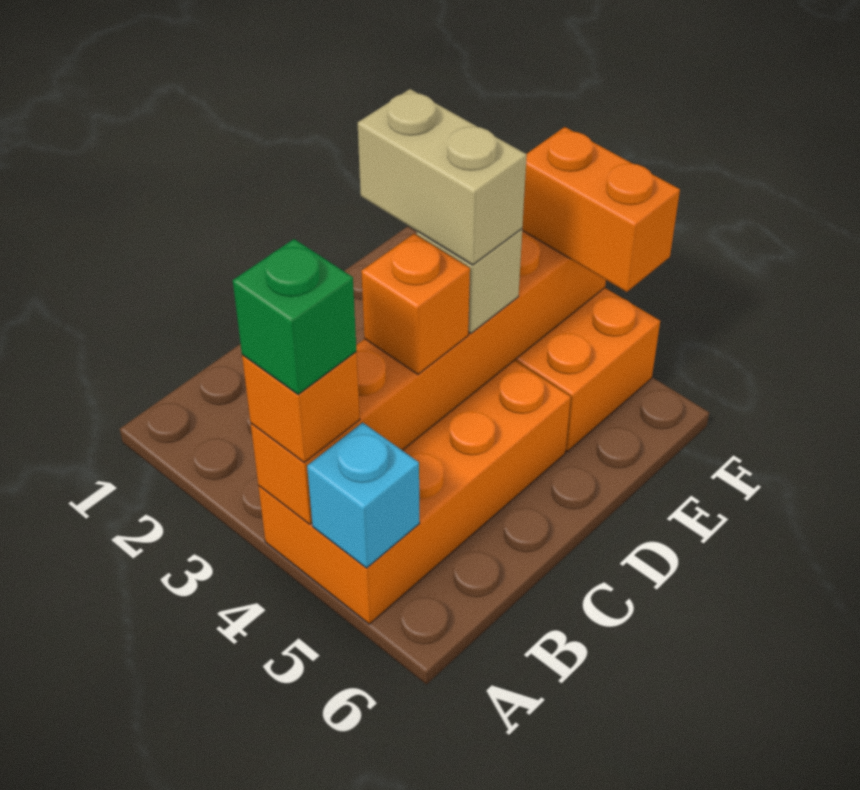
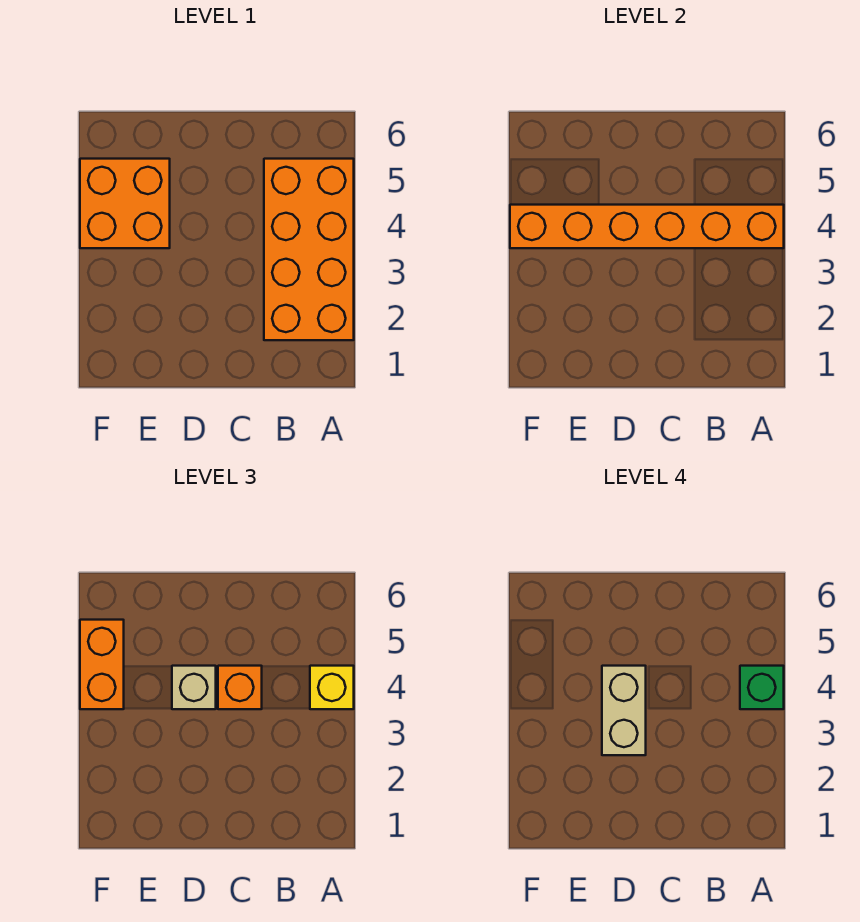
orange brick A4:D5 level 1 -> orange brick A2:B5 level 1
orange brick A4 level 3 -> yellow brick A4 level 3
cyan brick A5 level 2 -> none

